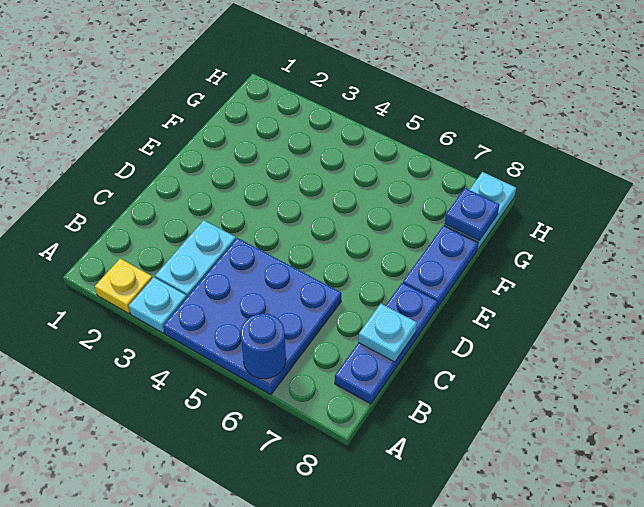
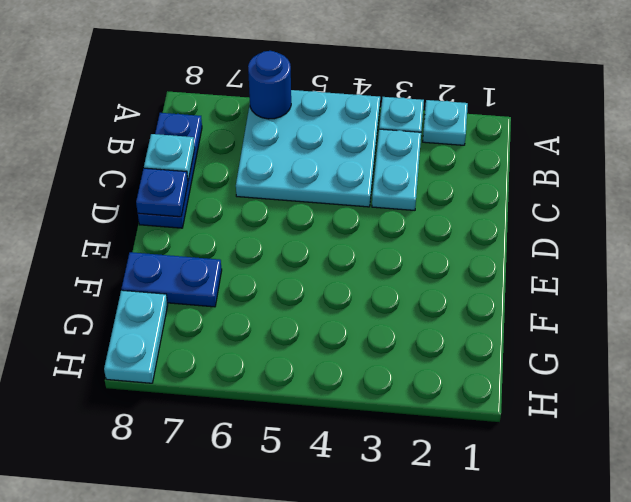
yellow plate A2 level 1 -> cyan plate A2 level 1
blue plate A4:C6 level 1 -> cyan plate A4:C6 level 1
blue plate E8:F8 level 1 -> blue plate F7:F8 level 1
blue plate G8 level 2 -> blue plate D8 level 2

